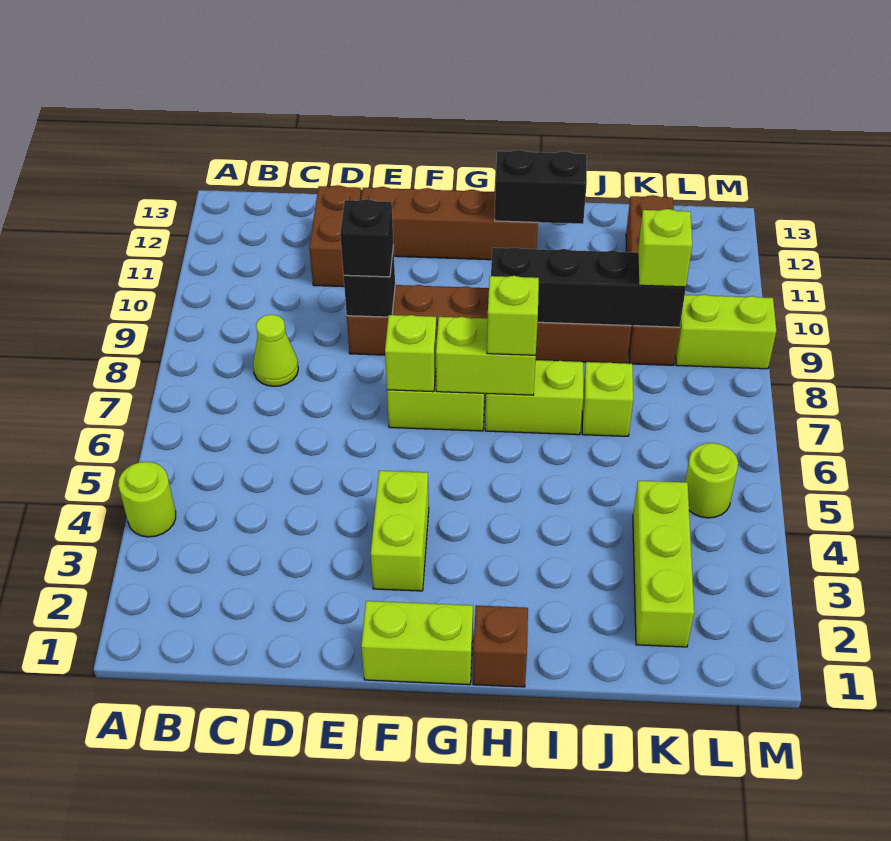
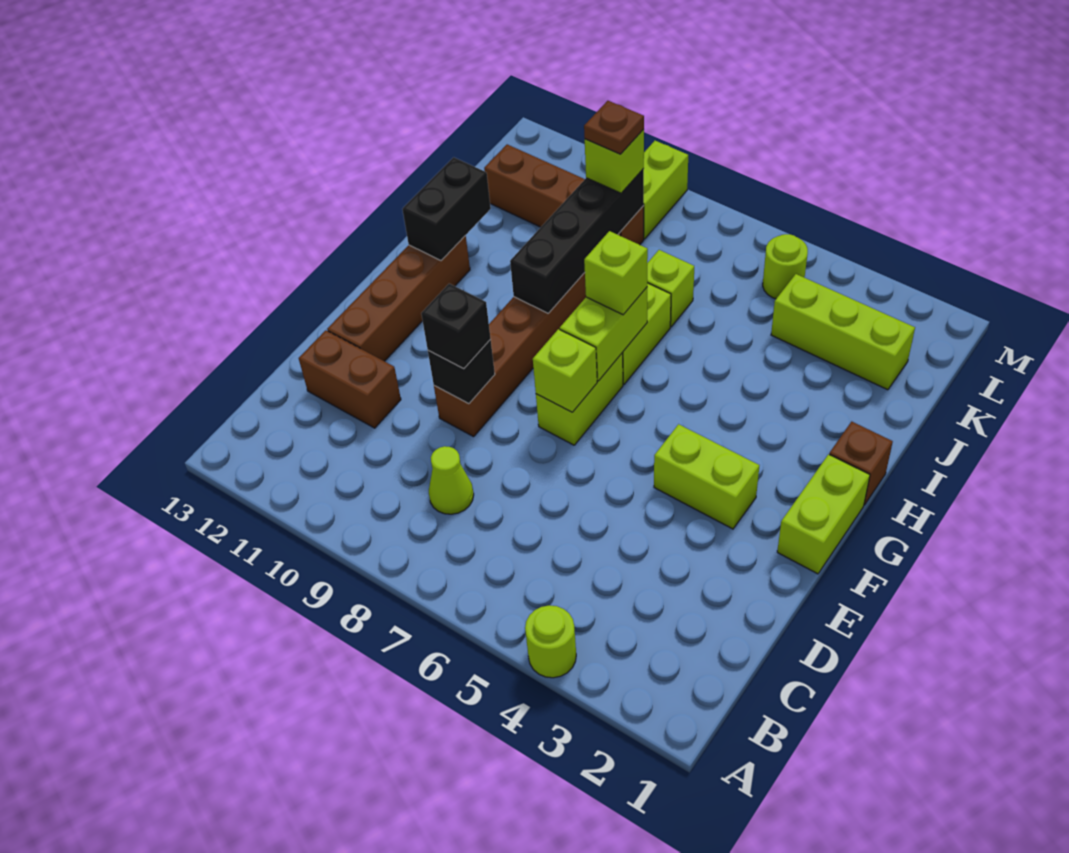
none -> brown plate K9 level 4

